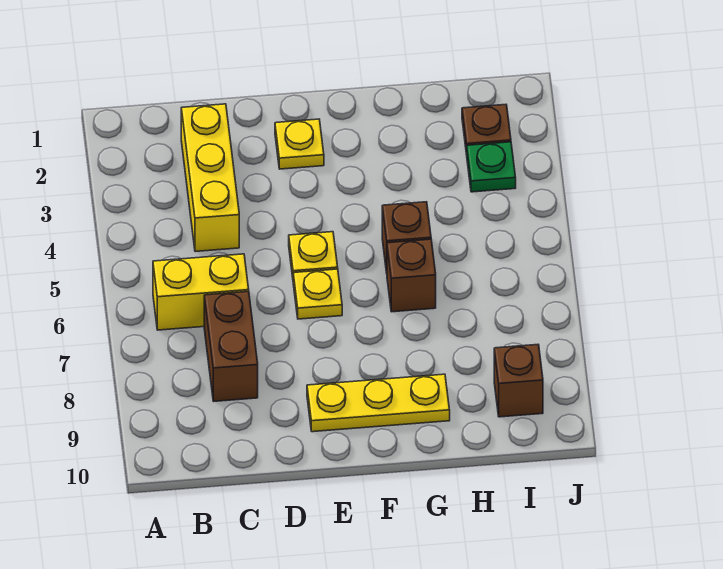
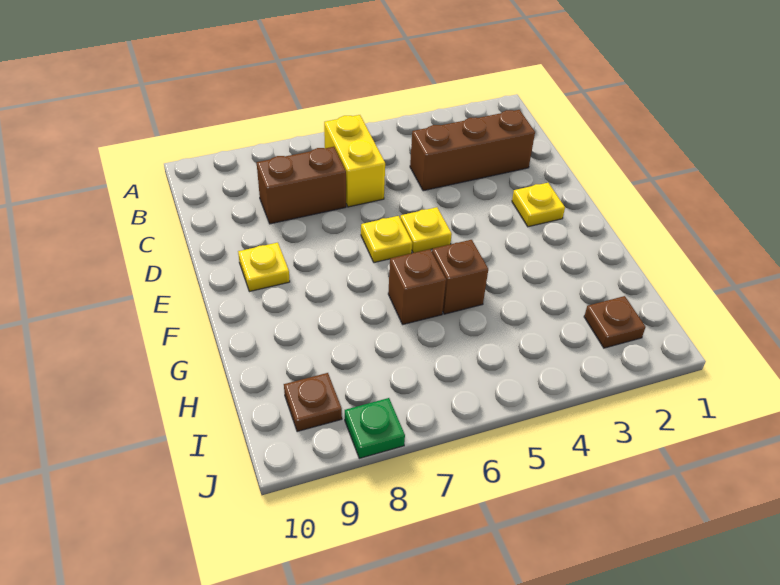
yellow brick C2:C4 level 1 -> brown brick C2:C4 level 1
yellow plate E9:G9 level 1 -> yellow plate E9 level 1
green plate I3 level 1 -> green plate J8 level 1
brown brick I9 level 1 -> brown plate I9 level 1

